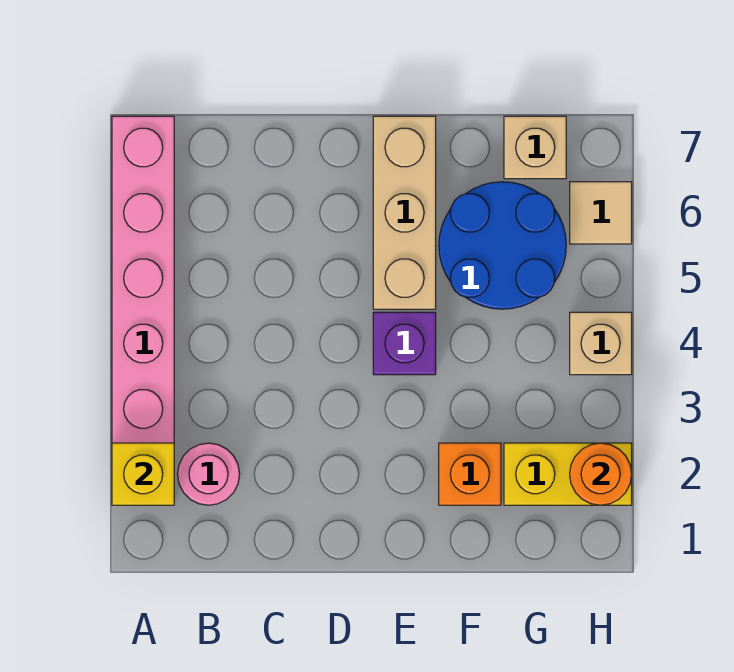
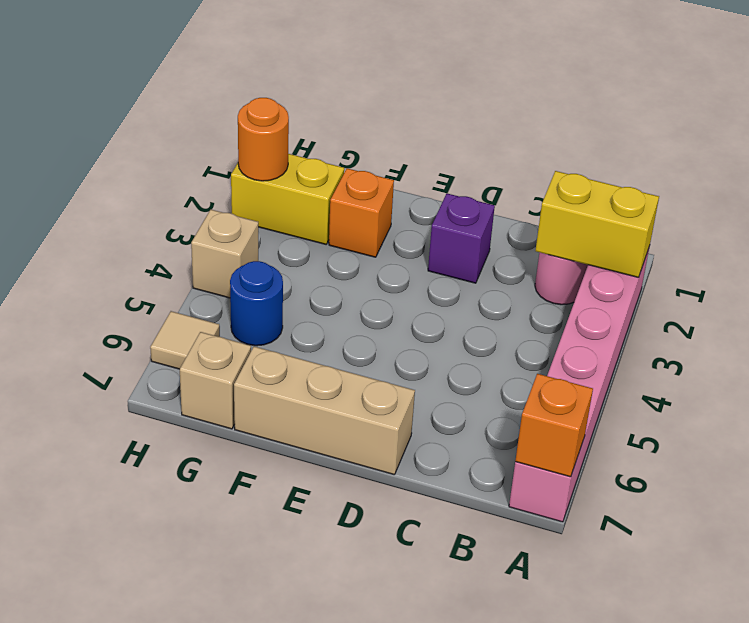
yellow brick A2 level 2 -> yellow brick A2:B2 level 2
none -> orange brick A7 level 2
purple brick E4 level 1 -> purple brick D2 level 1
tan brick E5:E7 level 1 -> tan brick D7:F7 level 1
blue round brick F5:G6 level 1 -> blue round brick G5 level 1

